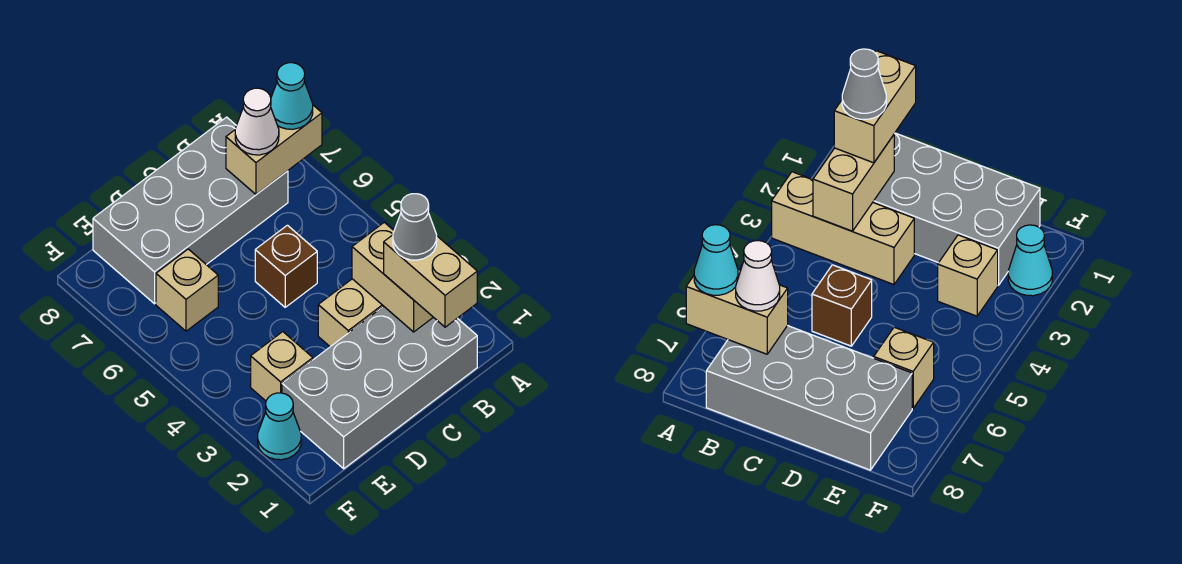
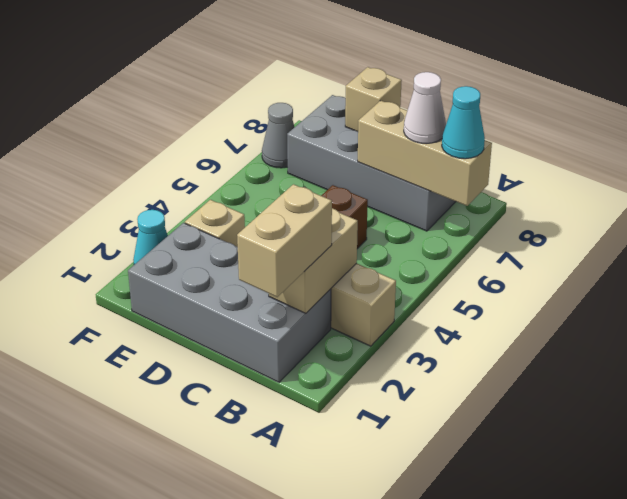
tan brick A7:B7 level 2 -> tan brick A7:C7 level 2
grey cone B2 level 4 -> grey cone F7 level 1
tan brick E6 level 1 -> tan brick D8 level 2

